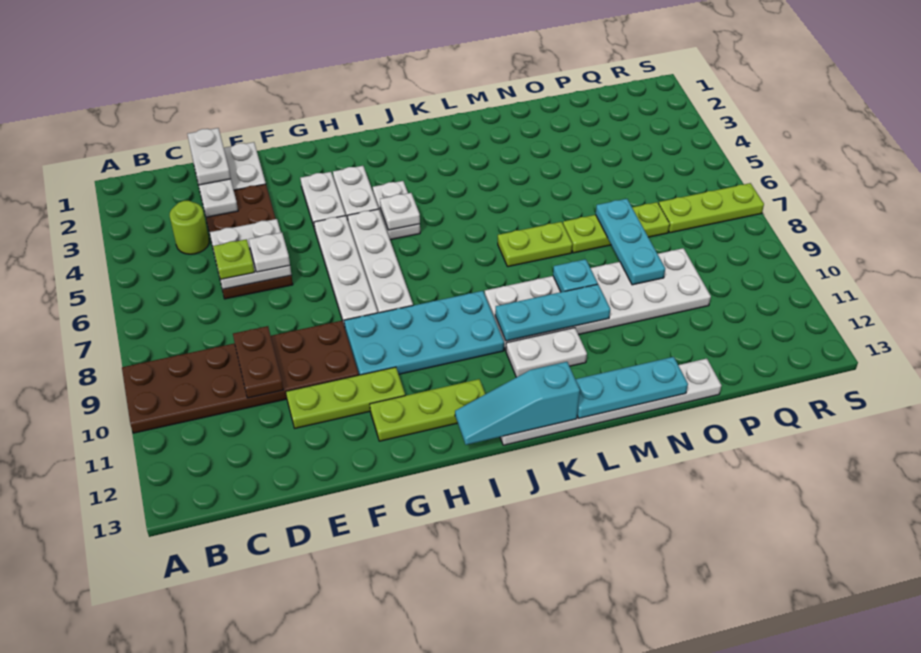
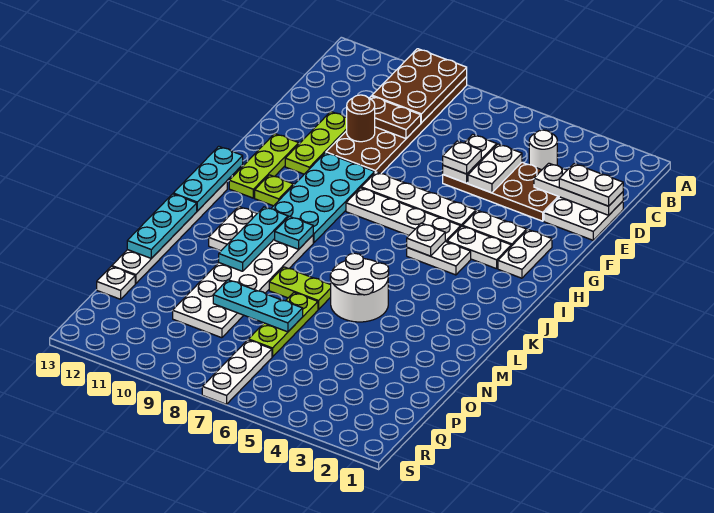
none -> brown plate A9:C10 level 2
lime round brick C4 level 1 -> white round brick C4 level 1
lime plate D6 level 3 -> lime plate I11 level 1
none -> brown round brick E10 level 2
none -> white plate G2:H2 level 1
cyan slope I13:K13 level 2 top K -> cyan plate I13:K13 level 2
none -> white round brick L5:M6 level 1
lime plate L7:M7 level 1 -> lime plate M7:M8 level 1
cyan plate M9 level 2 -> cyan plate K9 level 2
none -> white plate P13 level 1
lime plate Q7:S7 level 1 -> white plate Q7:S7 level 1

